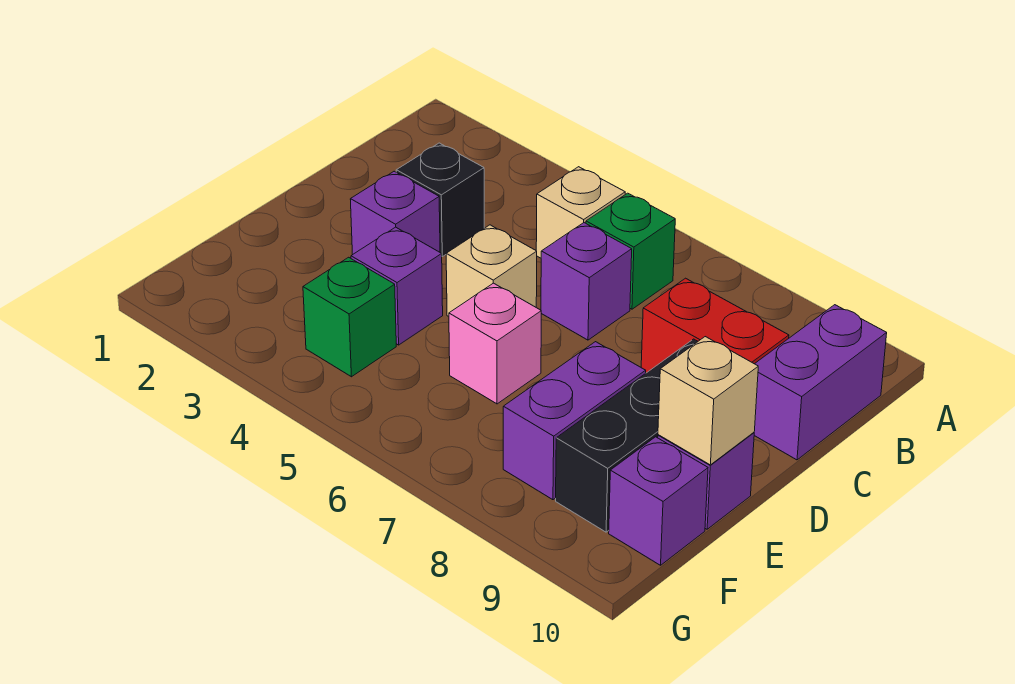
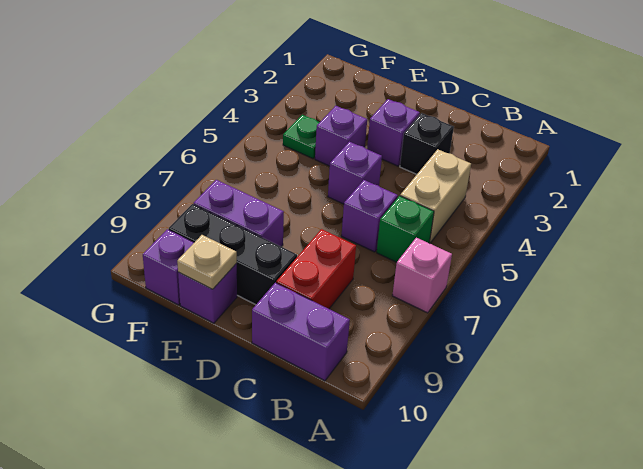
tan brick B5 level 1 -> tan brick B4:B5 level 1
tan brick D5 level 1 -> purple brick D5 level 1
pink brick E6 level 1 -> pink brick A7 level 1
tan brick E10 level 2 -> tan plate E10 level 2
green brick F4 level 1 -> green plate F4 level 1

